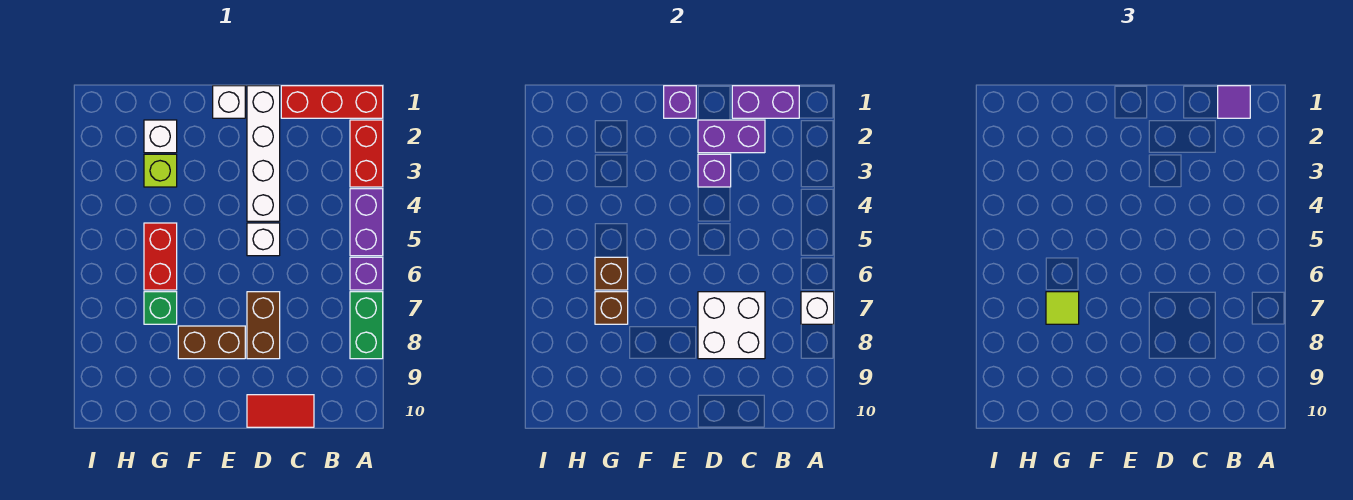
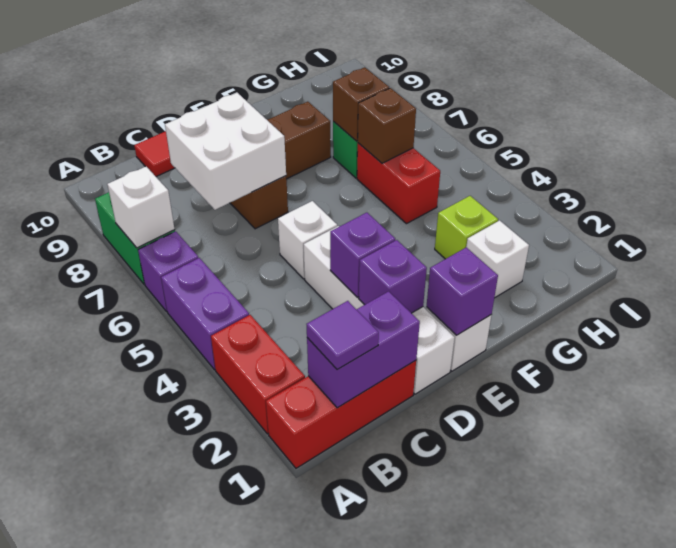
purple brick C2:D2 level 2 -> purple brick D2 level 2
lime tile G7 level 3 -> none

